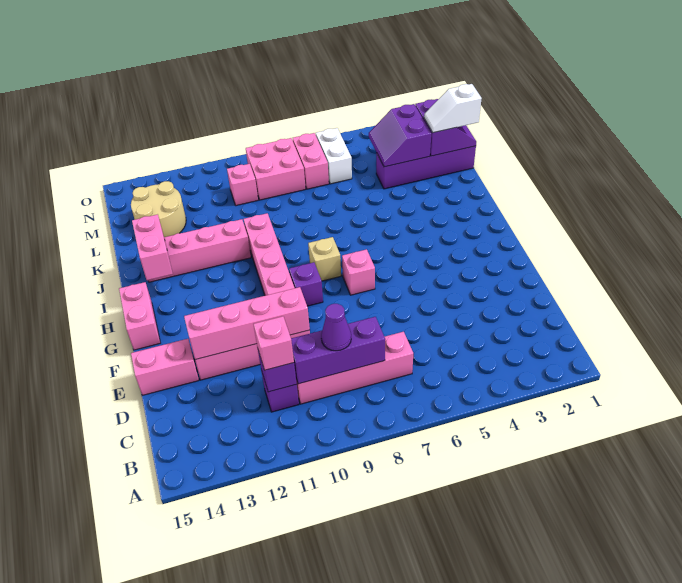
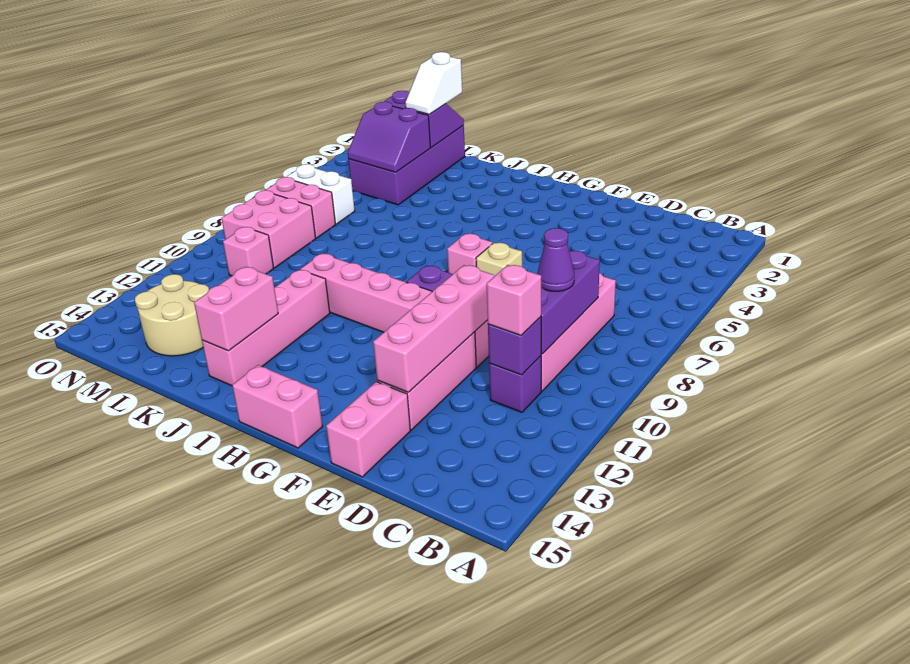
tan brick H8 level 1 -> tan brick F7 level 1
pink brick I14:J14 level 2 -> pink brick J13:J14 level 2
purple brick L1:L4 level 1 -> purple brick L1:M4 level 1

